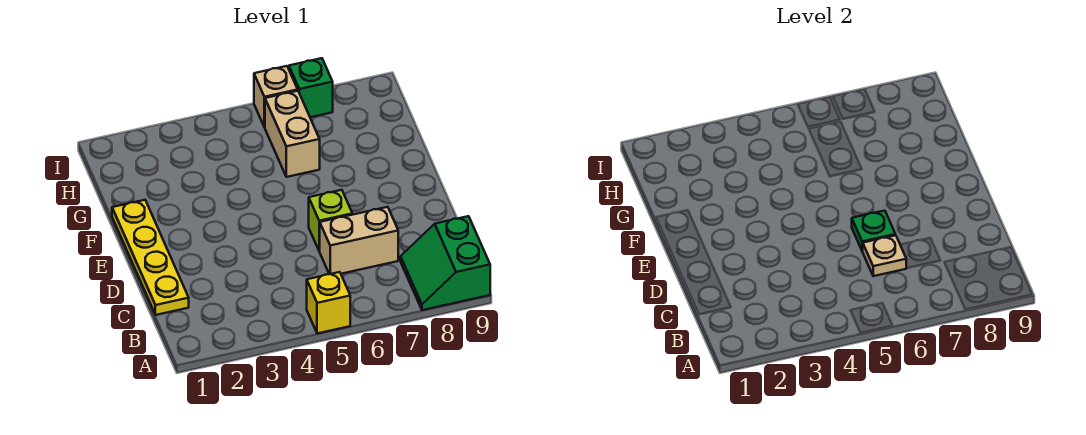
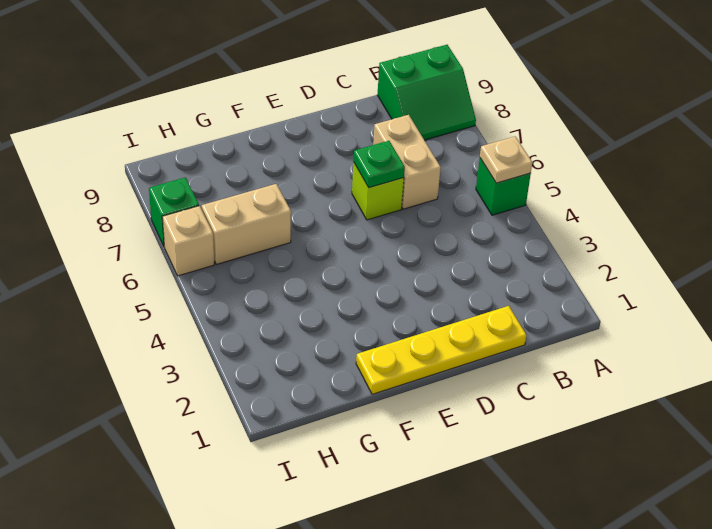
yellow brick A5 level 1 -> green brick A5 level 1
tan plate C6 level 2 -> tan plate A5 level 2

